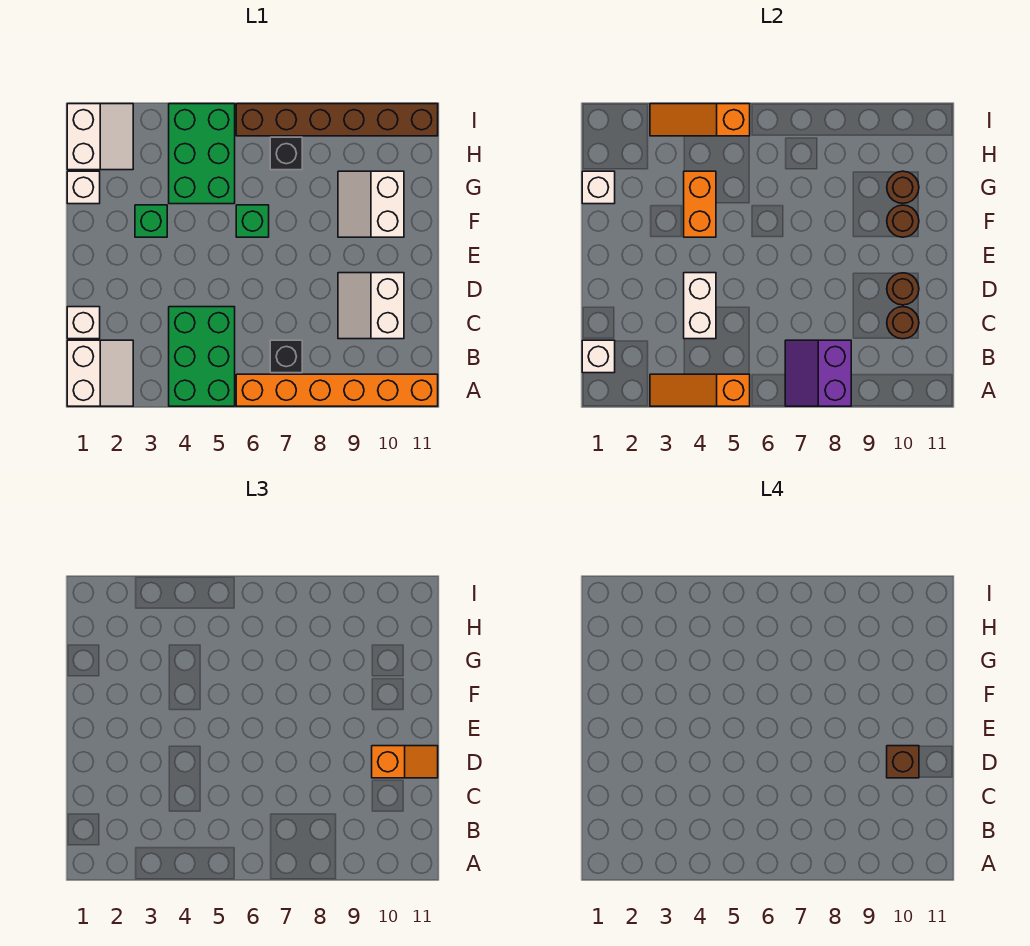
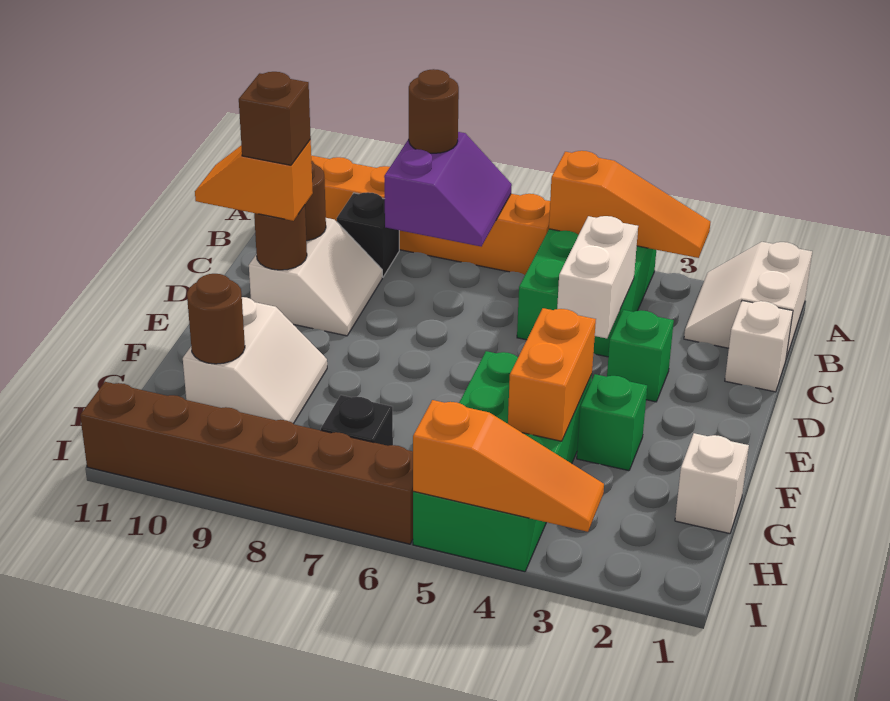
white brick B1 level 2 -> none
black brick B7 level 1 -> black brick B9 level 1
green brick F6 level 1 -> green brick D3 level 1
brown round brick F10 level 2 -> brown round brick A8 level 3
white brick G1 level 2 -> none
green brick G4:I5 level 1 -> green brick F4:I5 level 1
white slope H1:I2 level 1 top 1 -> none

